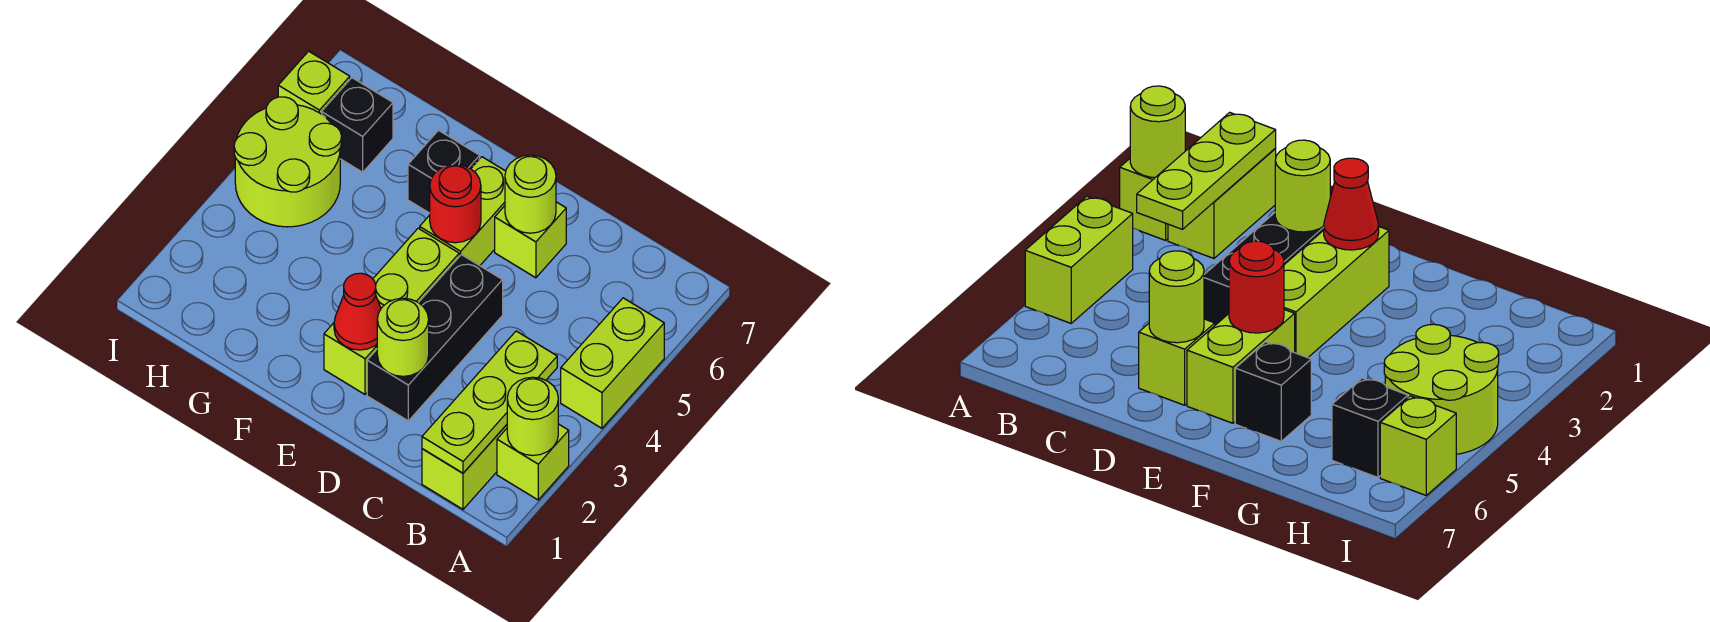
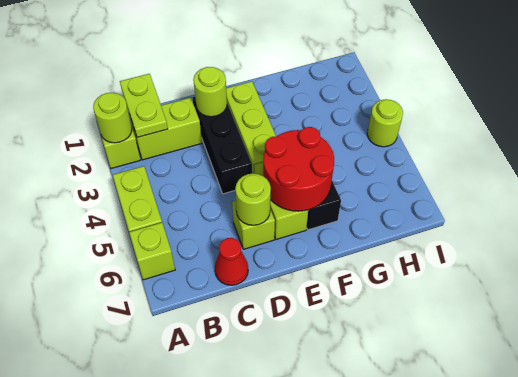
lime brick B1:B2 level 1 -> lime brick B2:C2 level 1
lime plate B1:B3 level 2 -> lime plate B1:B2 level 2
red cone E2 level 2 -> red cone C7 level 1
red round brick E5 level 2 -> red round brick E5:F6 level 2
lime round brick H4:I5 level 1 -> lime round brick I4 level 1
black brick H6 level 1 -> none
lime brick I6 level 1 -> lime brick A6 level 1

